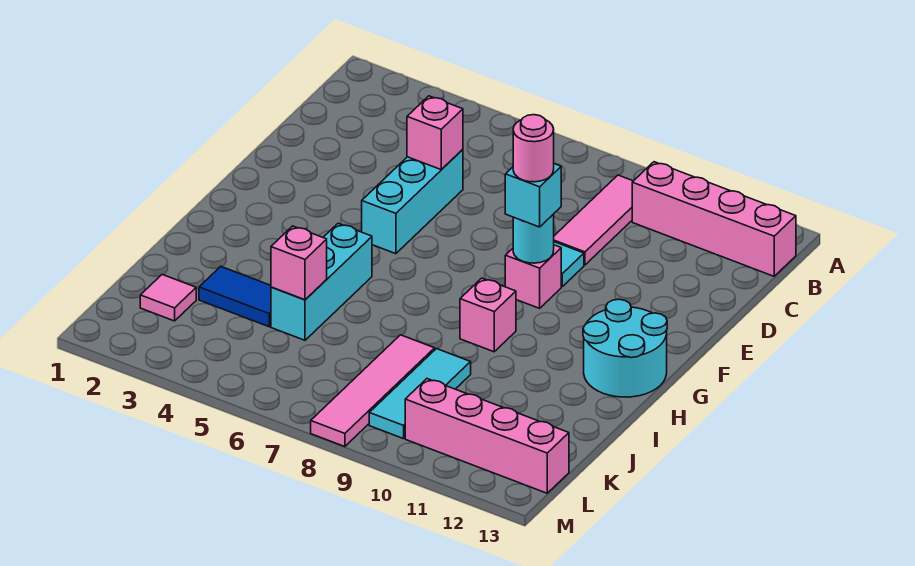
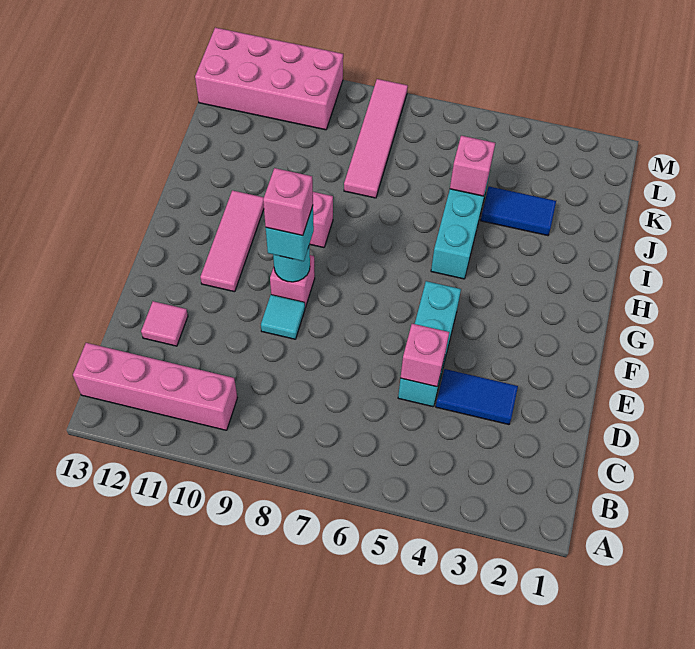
pink tile B9:D9 level 1 -> pink tile F11:H11 level 1
none -> blue tile D3:D4 level 1
pink round brick F9 level 4 -> pink brick F9 level 4
cyan round brick G12:H13 level 1 -> none
cyan tile J9:L9 level 1 -> none
pink tile K2 level 1 -> pink tile D12 level 1
pink brick L10:L13 level 1 -> pink brick L10:M13 level 1

